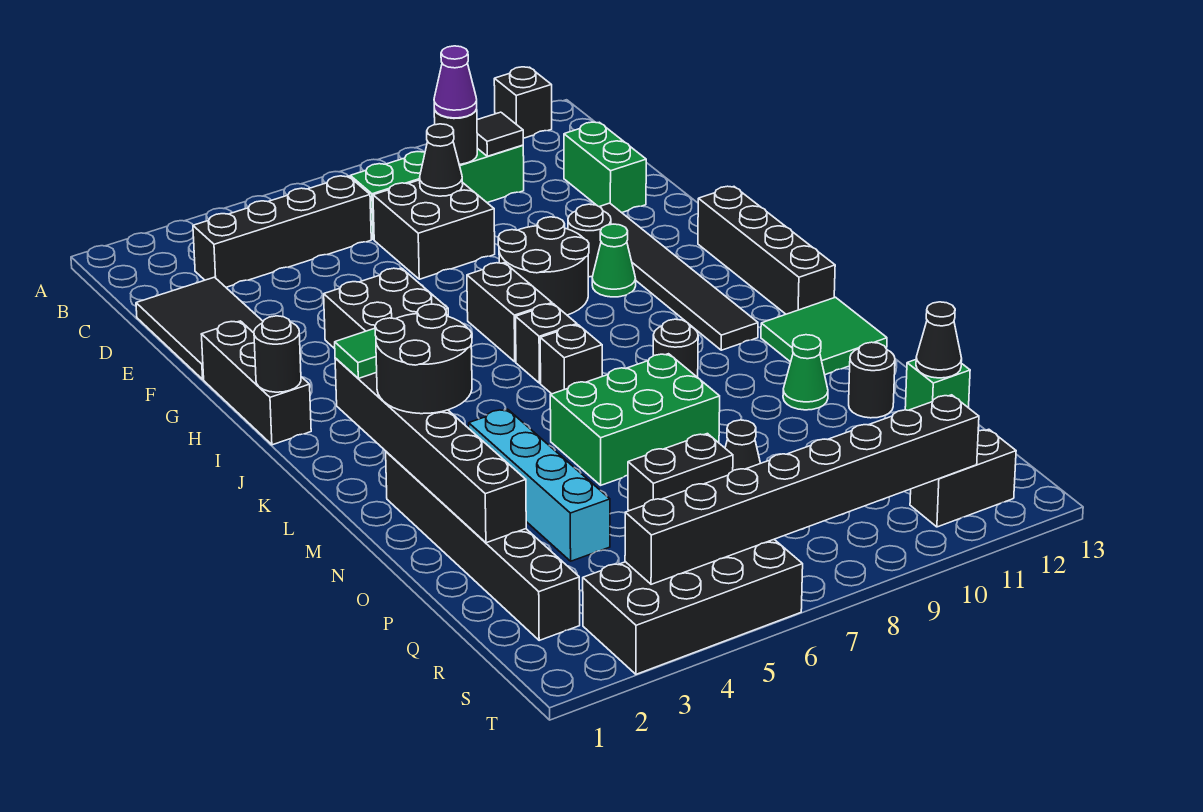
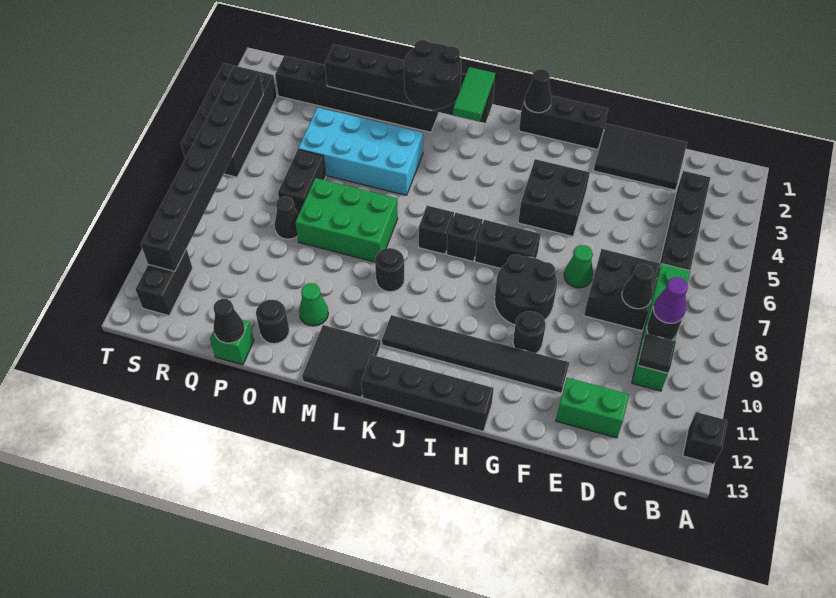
green cone H10 level 1 -> green cone F7 level 1
black round brick I1 level 2 -> black cone I1 level 2
green tile L12:M13 level 1 -> black tile L12:M13 level 1
cyan brick M4:P4 level 1 -> cyan brick M4:P5 level 1
green brick M6:N8 level 1 -> green brick M7:O8 level 1

